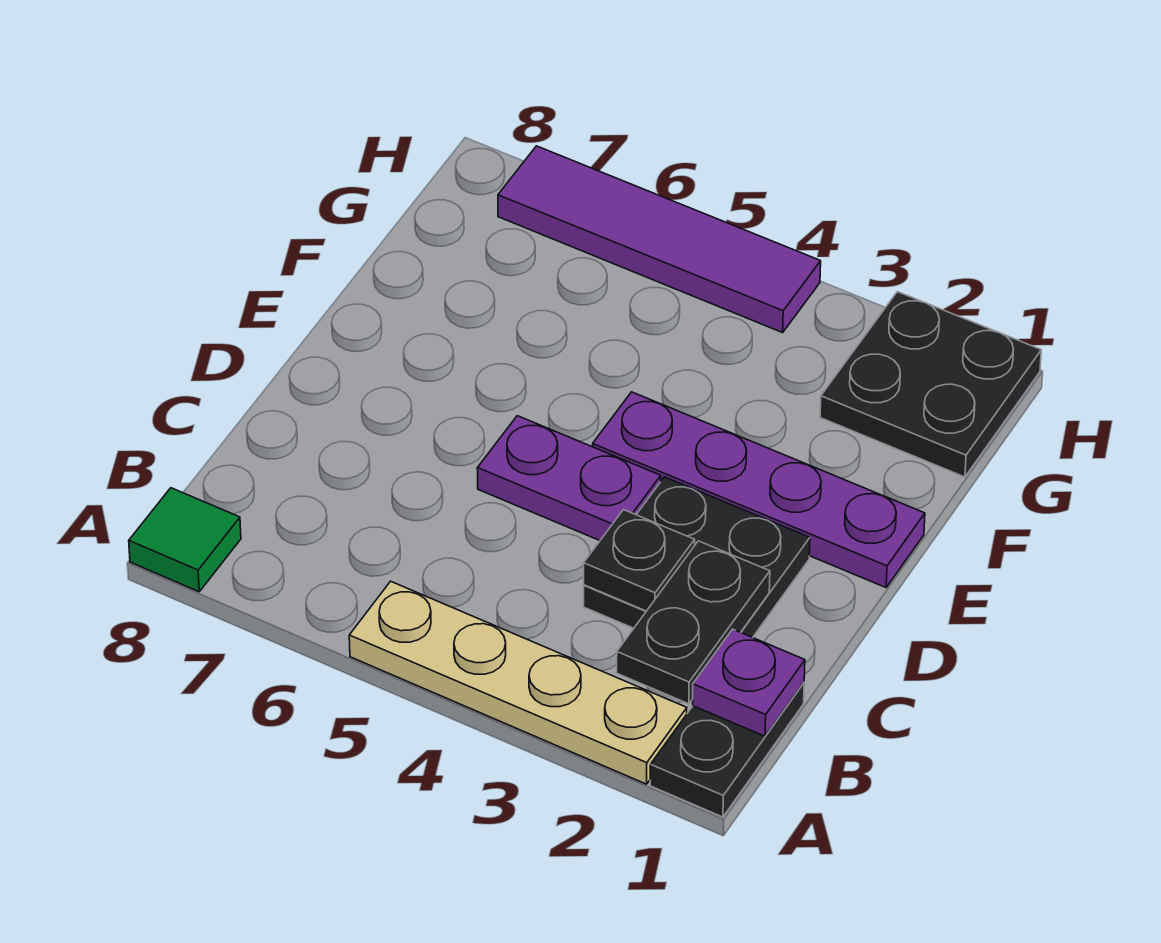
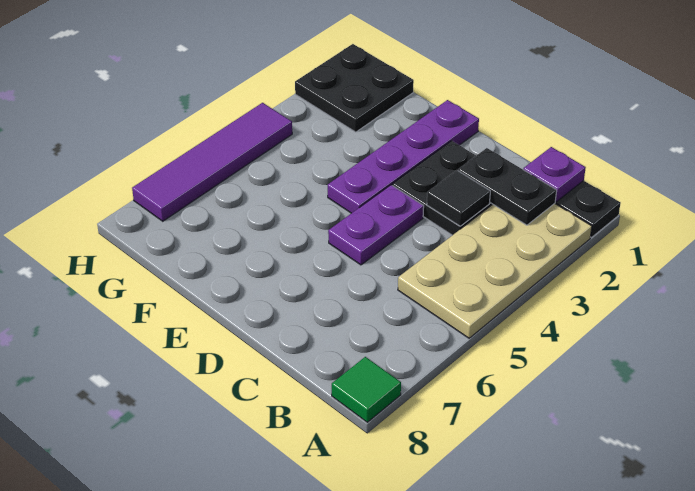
tan plate A2:A5 level 1 -> tan plate A2:B5 level 1
black plate C3 level 2 -> black tile C3 level 2

